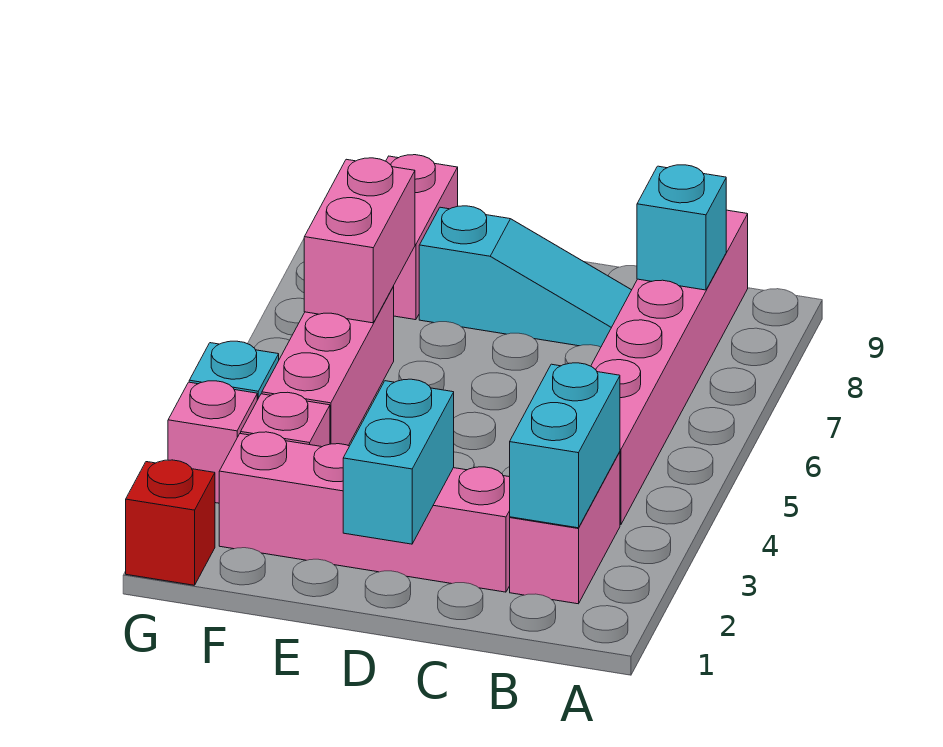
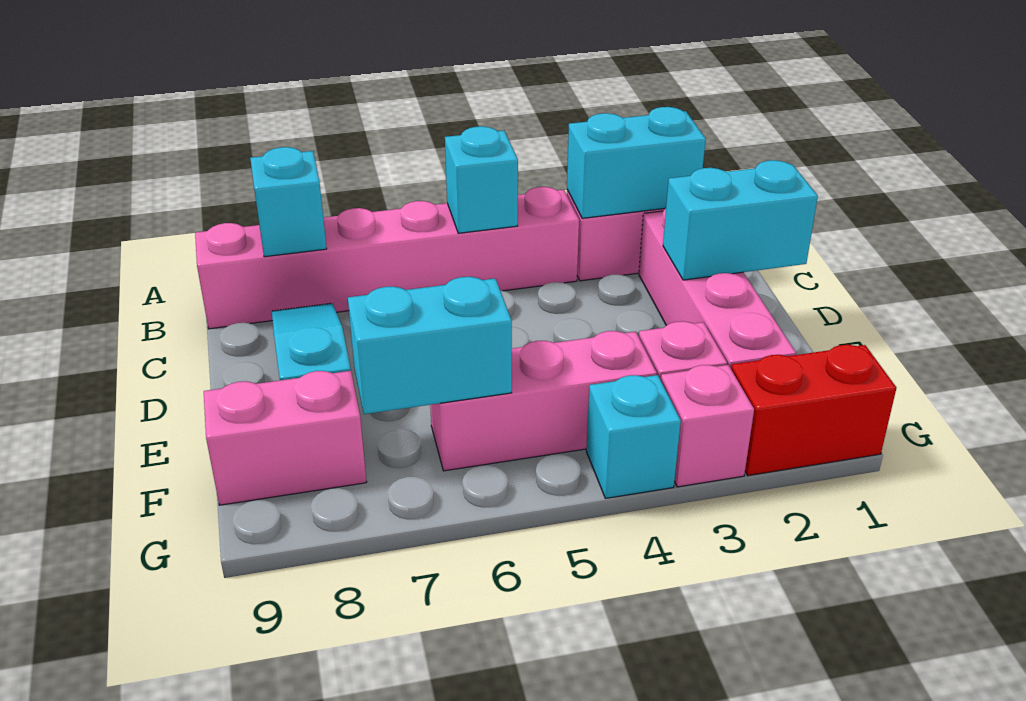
none -> cyan brick B5 level 2
pink brick F6:F7 level 2 -> cyan brick F6:F7 level 2
red brick G1 level 1 -> red brick G1:G2 level 1

